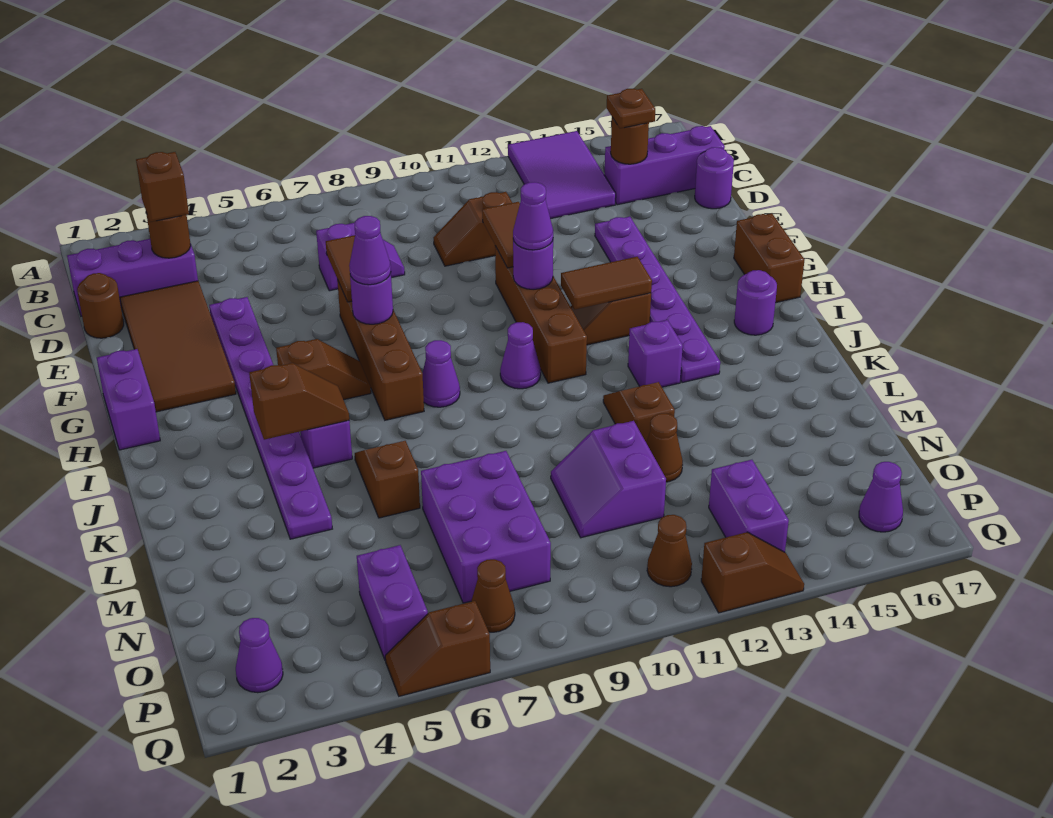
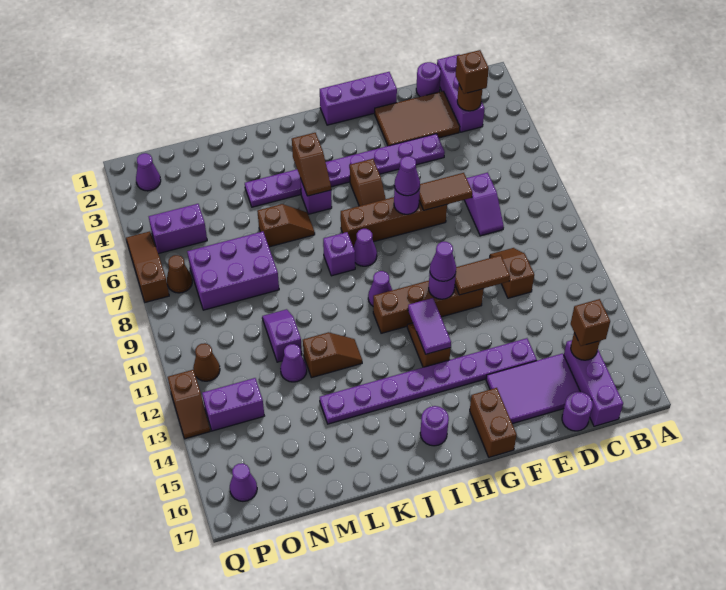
purple tile A13:C14 level 1 -> purple tile D15:F16 level 1
brown plate C15 level 3 -> brown brick C15 level 3
brown round brick D1 level 1 -> purple round brick D1 level 1
brown tile D2:G3 level 1 -> brown tile D2:F3 level 1
purple plate E14:J14 level 1 -> purple plate E14:L14 level 1
purple brick G1:H1 level 1 -> purple brick F1:H1 level 1
brown brick G17:H17 level 1 -> brown brick G16:G17 level 1
brown tile H12:H13 level 2 -> purple tile H12:H13 level 2
purple brick J13 level 1 -> purple brick J8 level 1
purple slope M10:N11 level 1 top 11 -> purple slope M10:M11 level 1 top 11
brown cone M12 level 1 -> purple cone M12 level 1
brown slope Q5:Q6 level 1 top 6 -> brown slope Q5:Q7 level 1 top 7

